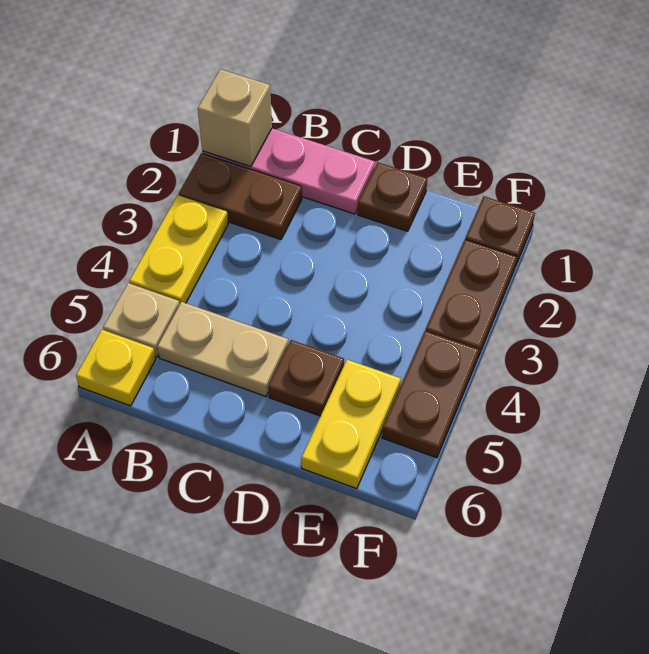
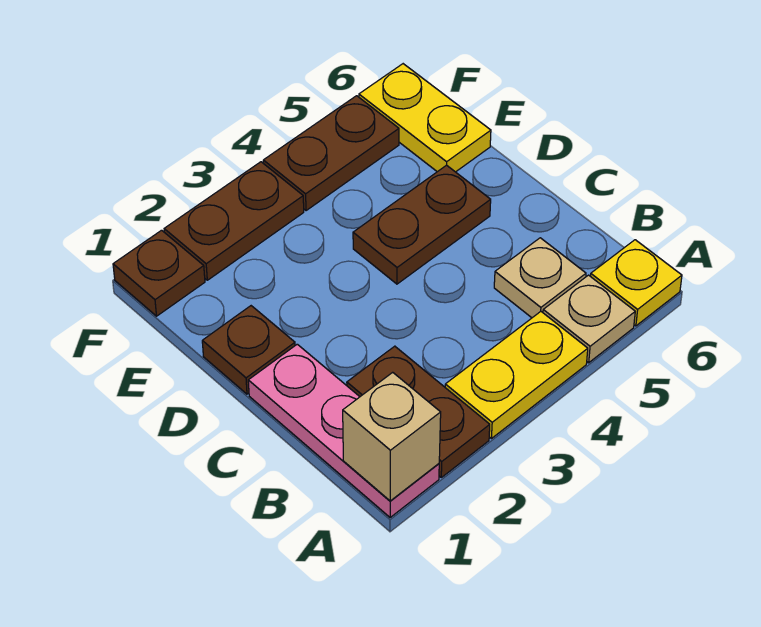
tan plate B5:C5 level 1 -> tan plate B5 level 1
brown plate D5 level 1 -> brown plate D4:D5 level 1
yellow plate E5:E6 level 1 -> yellow plate E6:F6 level 1

